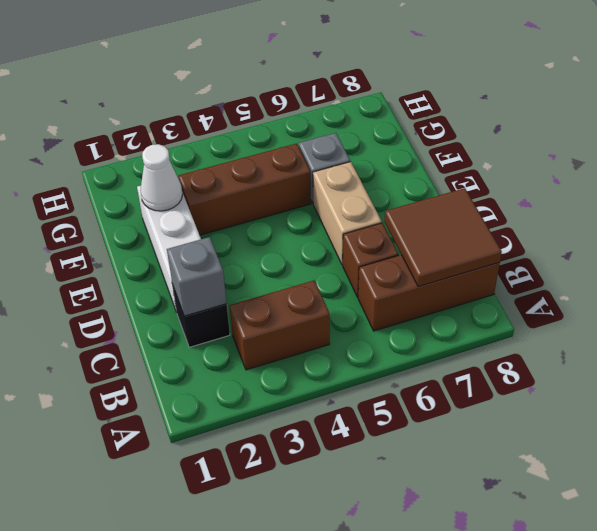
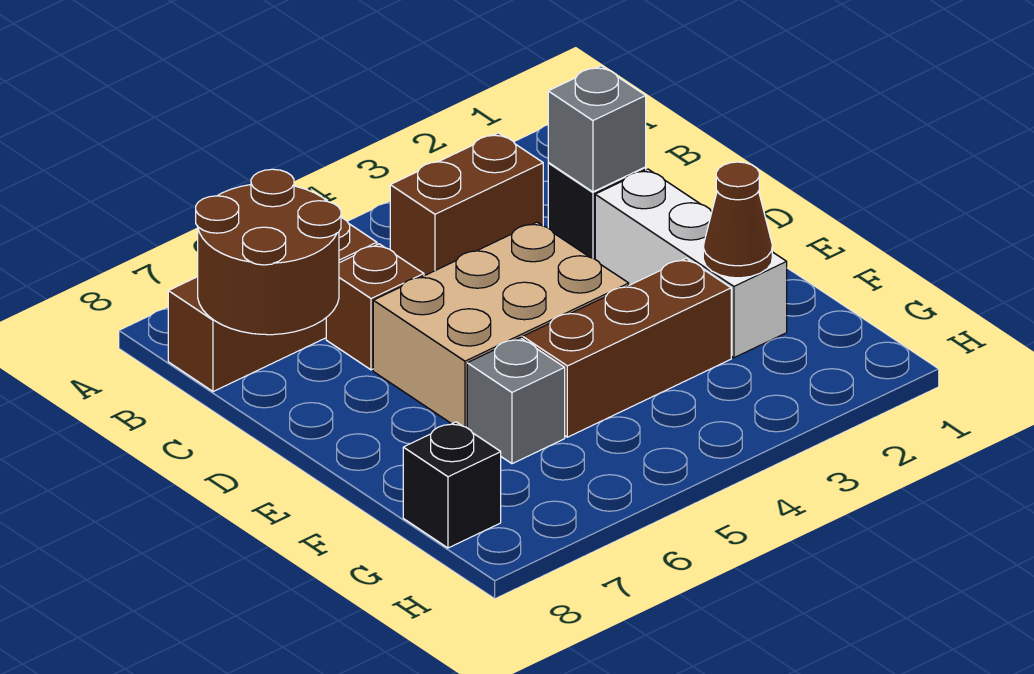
brown tile B7:C8 level 2 -> brown round brick B7:C8 level 2
tan brick D6:E6 level 1 -> tan brick D4:E6 level 1
white cone F2 level 2 -> brown cone F2 level 2
none -> black brick G8 level 1

